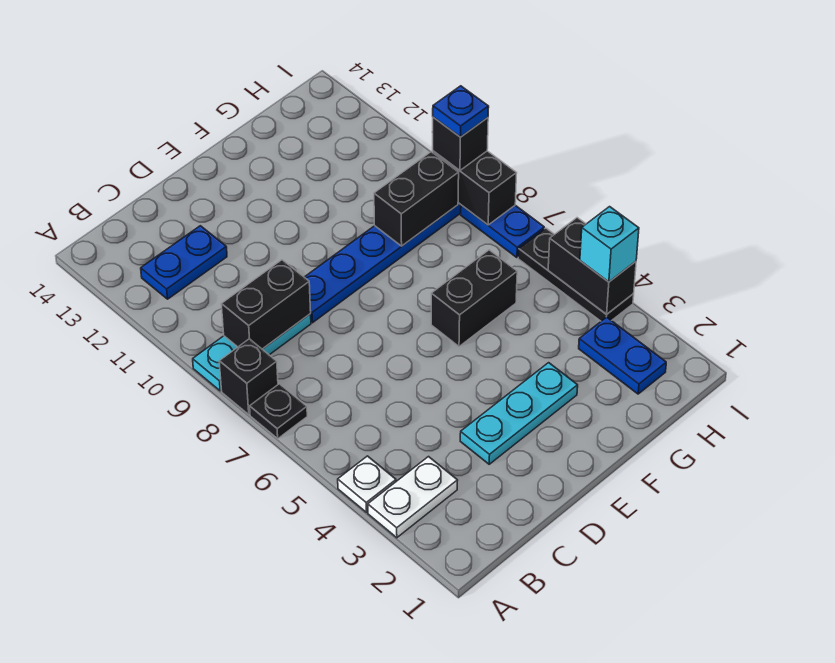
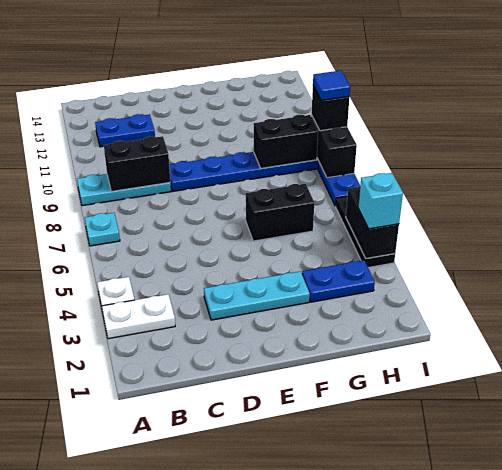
black plate A7 level 1 -> cyan plate A7 level 1
black brick A8 level 1 -> none
blue plate H2:H3 level 1 -> blue plate G3:H3 level 1
blue plate I9 level 4 -> blue tile I9 level 4

